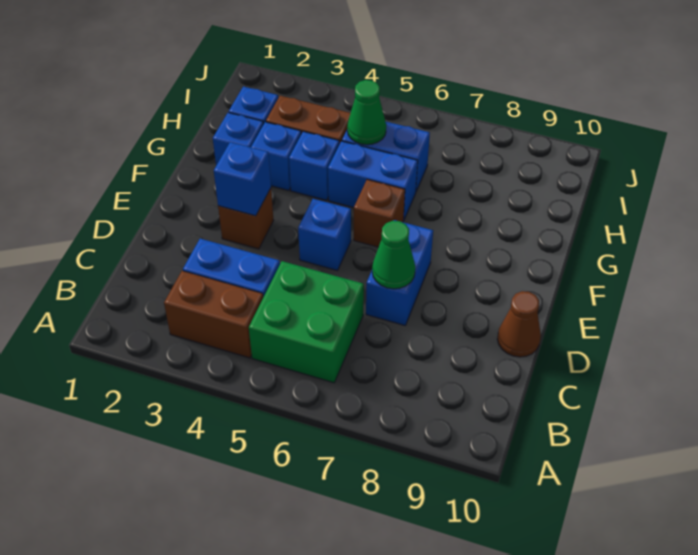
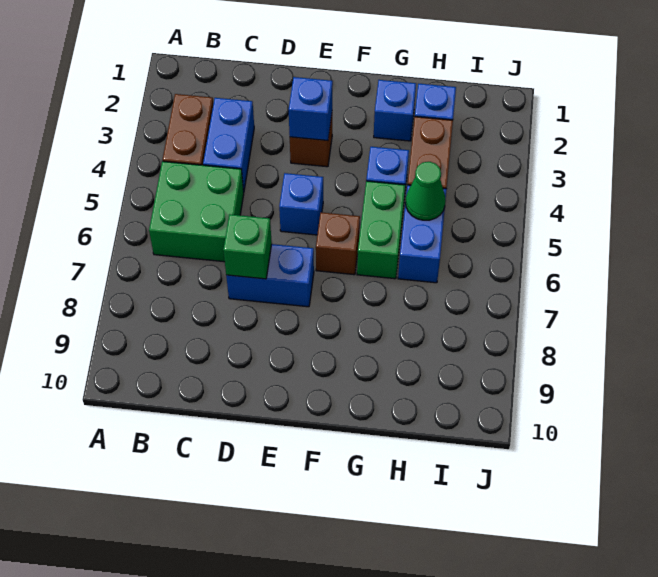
green cone D7 level 2 -> green brick D7 level 2
brown cone D10 level 1 -> none
blue brick G3 level 1 -> none
blue brick G5:G6 level 1 -> green brick G5:G6 level 1

